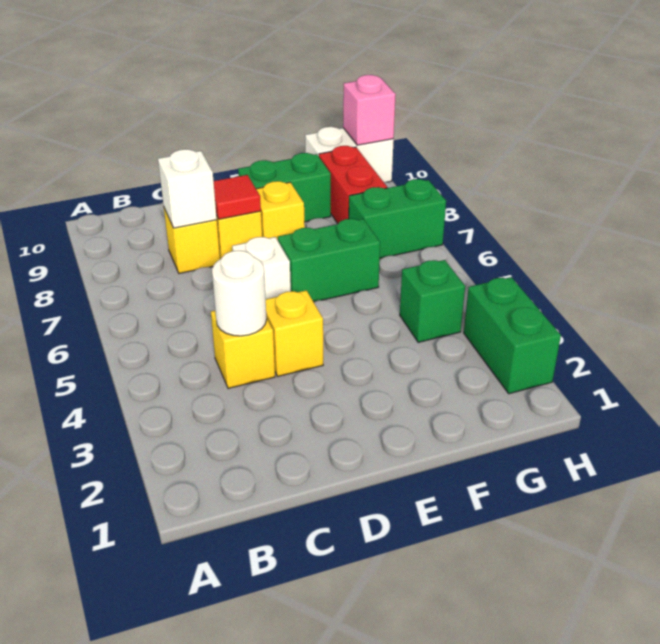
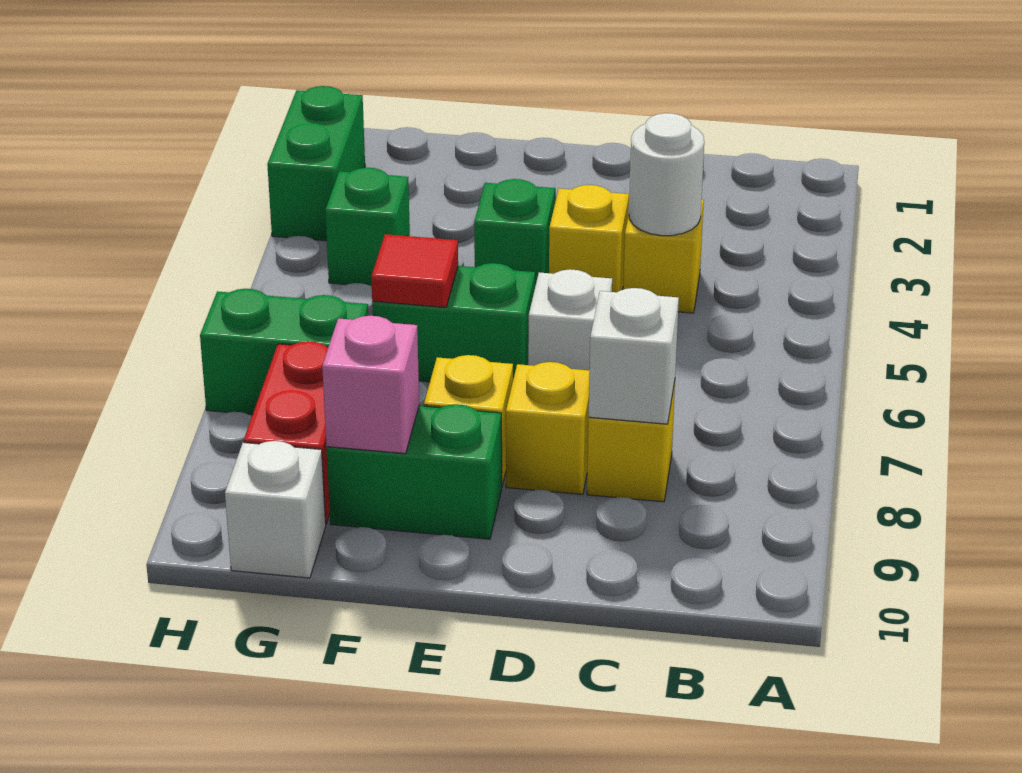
red tile D8 level 2 -> red tile F6 level 2
none -> green brick E4 level 1
white brick G10:H10 level 1 -> white brick G10 level 1
pink brick H10 level 2 -> pink brick F9 level 2

